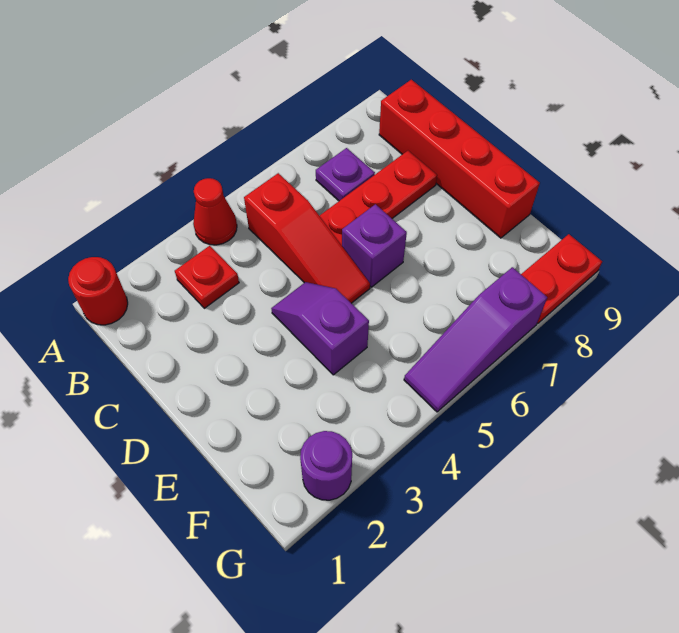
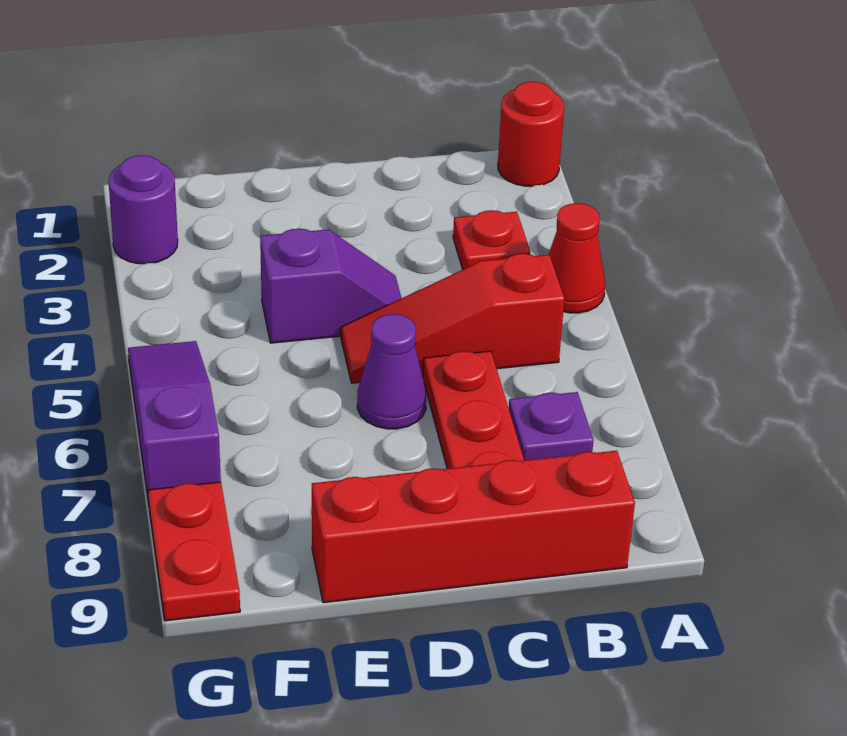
purple brick D6 level 1 -> purple cone D6 level 1

